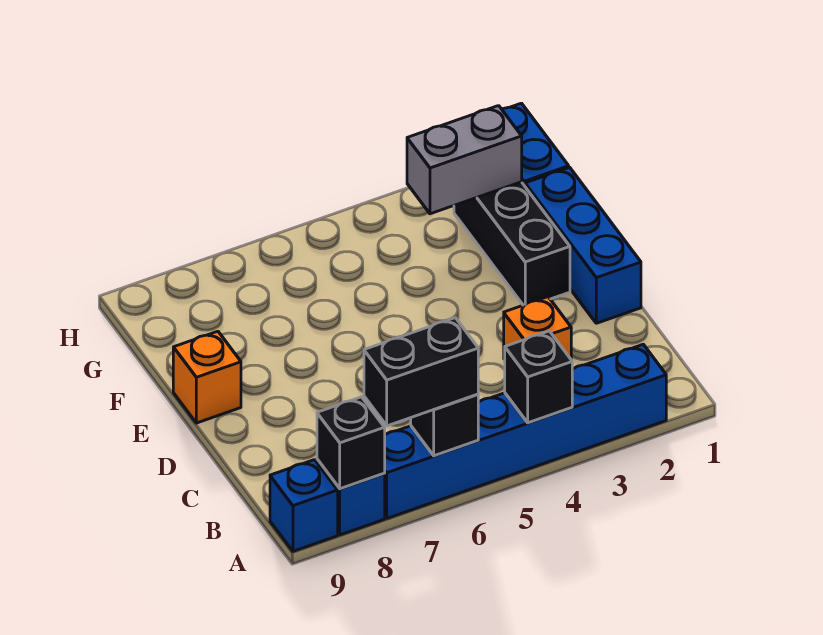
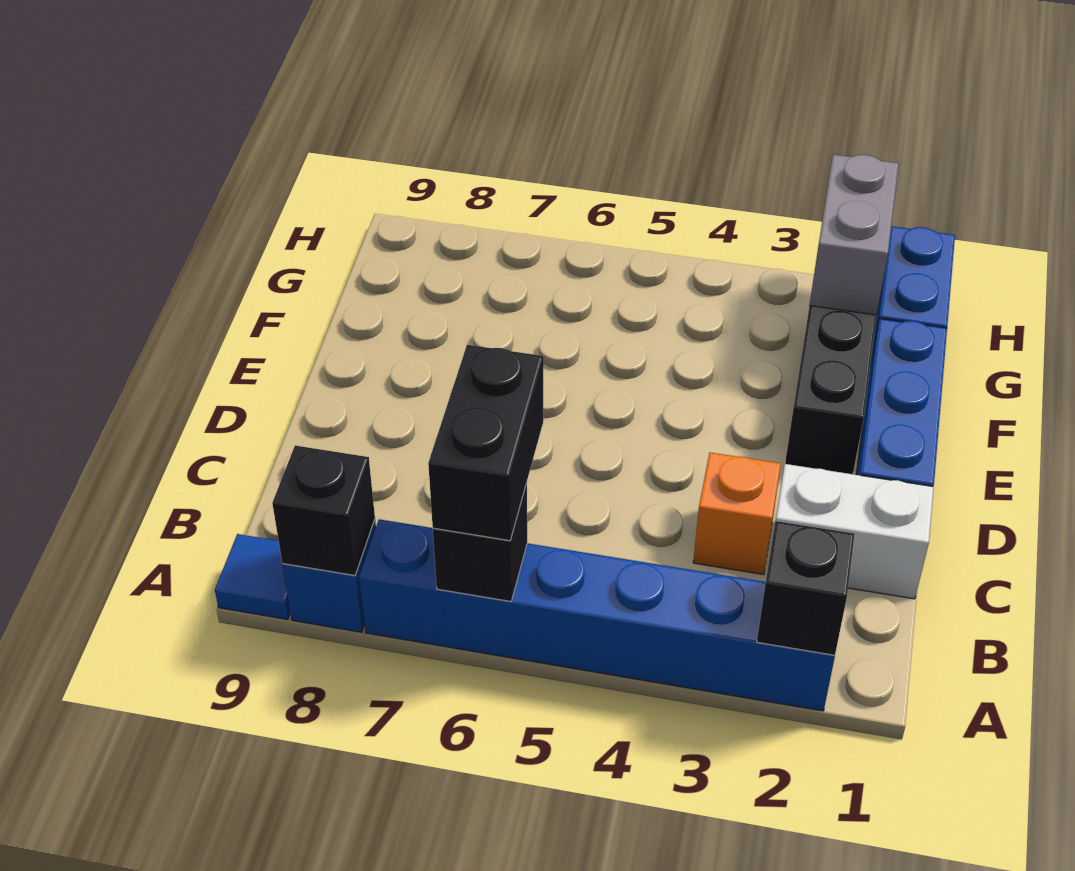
black brick A4 level 2 -> black brick A2 level 2
black brick A6:A7 level 3 -> black brick A6:B6 level 3
blue brick A9 level 1 -> blue tile A9 level 1
none -> white brick C1:C2 level 1
orange brick E9 level 1 -> none
grey brick G2:G3 level 2 -> grey brick G2:H2 level 2

